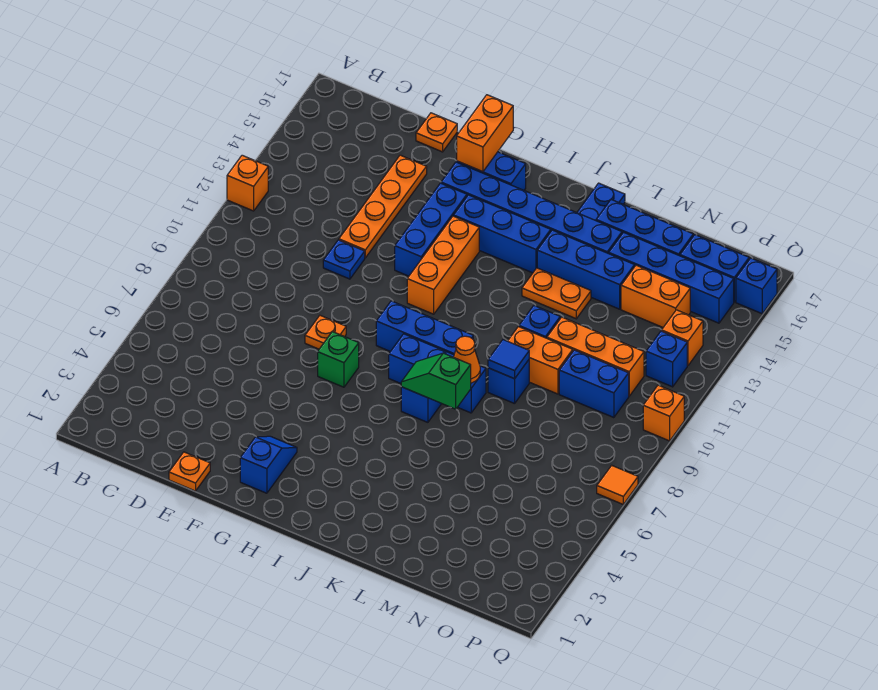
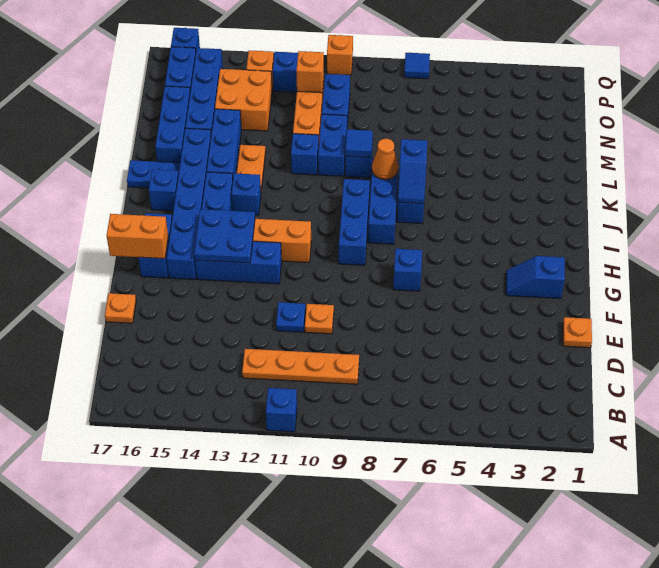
none -> blue brick A11 level 1
orange brick A12 level 1 -> orange brick O11 level 2
orange plate E12:E15 level 1 -> orange plate C9:C12 level 1
orange plate F8 level 1 -> orange plate E10 level 1
green brick G7 level 1 -> blue brick G7 level 1
none -> blue plate G13:H14 level 2
green slope J7:K7 level 2 top K -> blue slope J7:K7 level 2 top K
none -> blue brick J13 level 1
none -> blue brick J16 level 1
orange brick L10:M10 level 1 -> blue brick L10:M10 level 1
orange brick N14:O14 level 1 -> orange brick N13:O14 level 1
orange tile Q7 level 1 -> blue tile Q7 level 1

